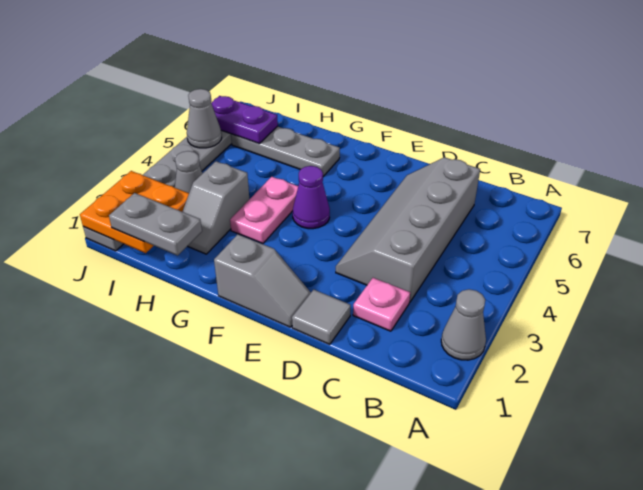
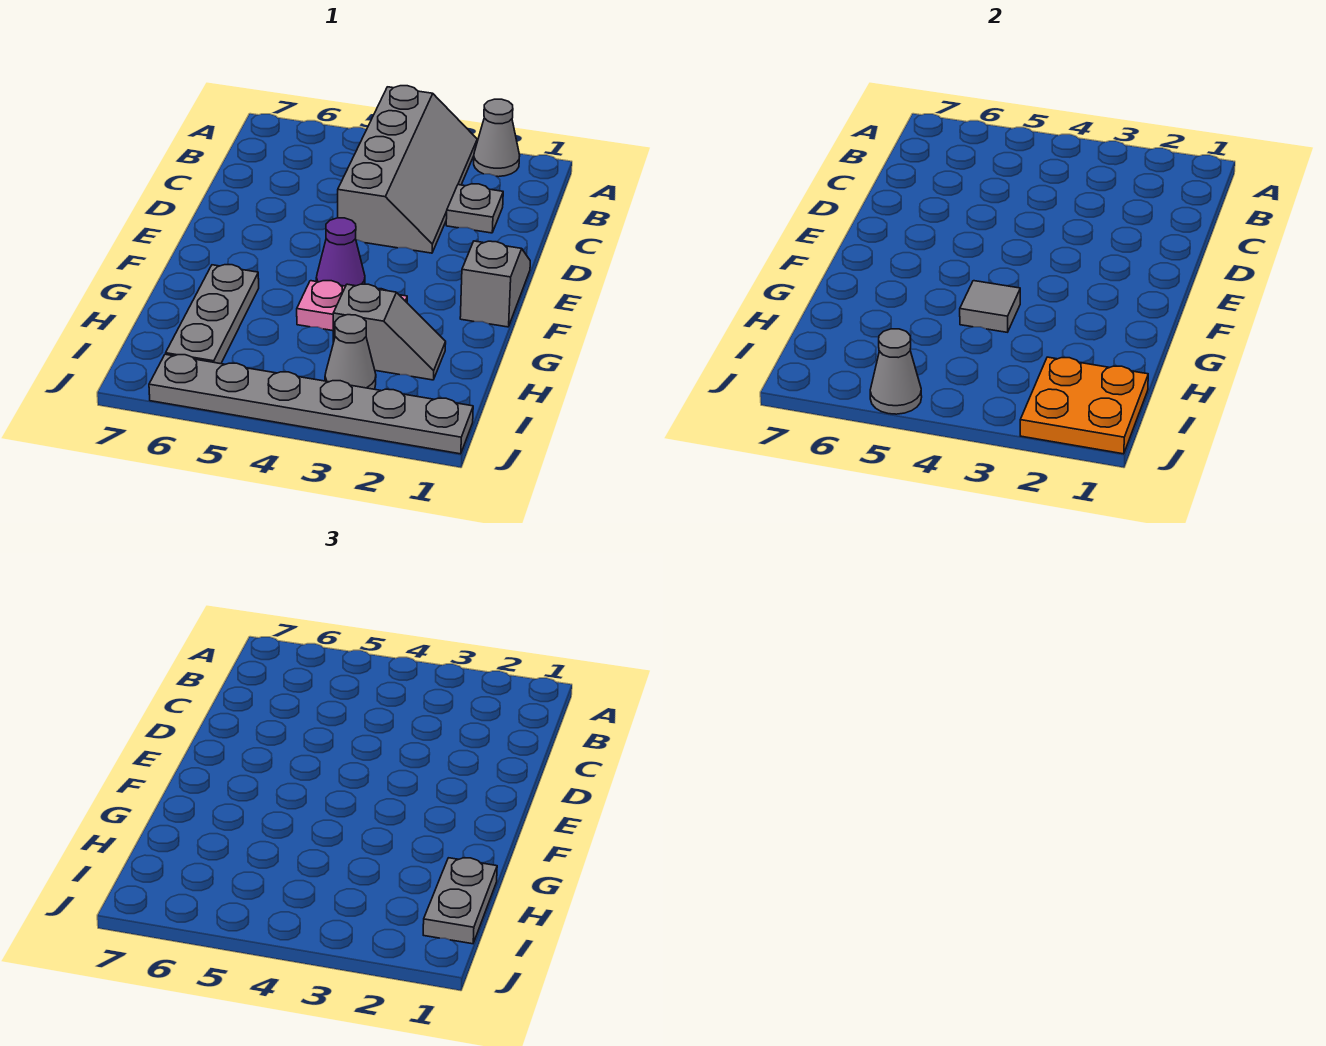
pink plate C2 level 1 -> grey plate C2 level 1
grey slope C3:D6 level 1 top C -> grey slope A3:D4 level 1 top 4
grey tile D1 level 1 -> grey tile G4 level 2
purple plate I6:J6 level 2 -> none

